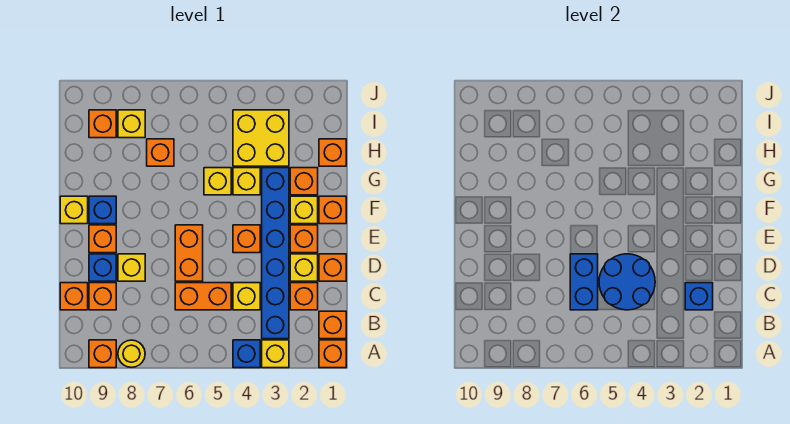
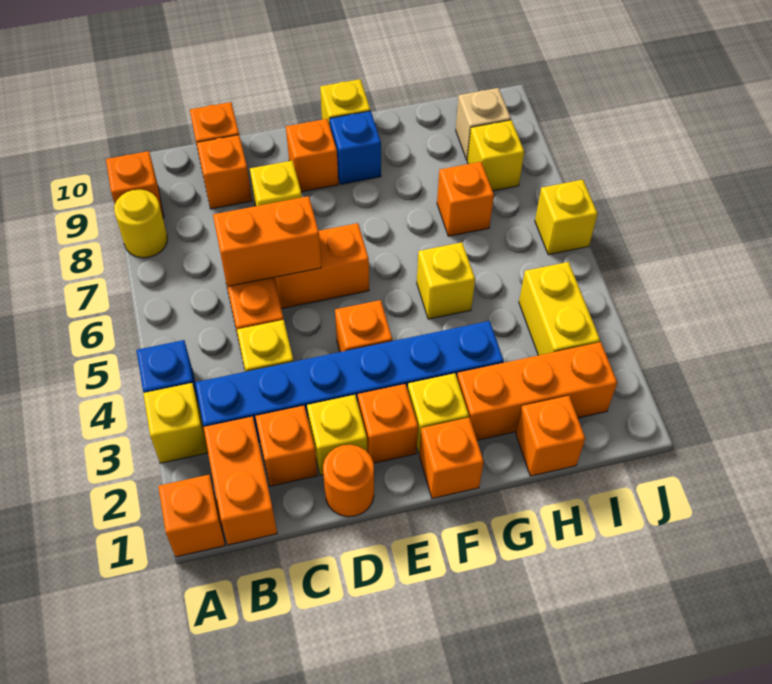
orange brick B1 level 1 -> orange brick B1:B2 level 1
blue brick C2 level 2 -> none
blue round brick C4:D5 level 2 -> none
blue brick C6:D6 level 2 -> orange brick C6:D6 level 2
orange brick D1 level 1 -> orange round brick D1 level 1
blue brick D9 level 1 -> none
orange brick G2 level 1 -> orange brick G2:I2 level 1
yellow brick G4 level 1 -> yellow brick J6 level 1
yellow brick H3:I4 level 1 -> yellow brick I3:I4 level 1
orange brick I9 level 1 -> tan brick I9 level 1

